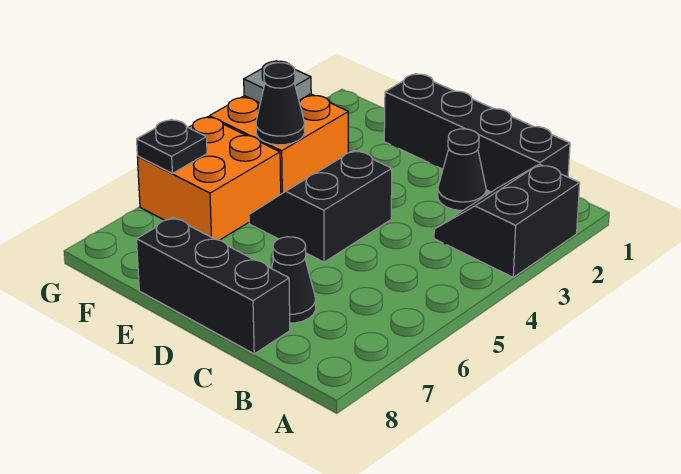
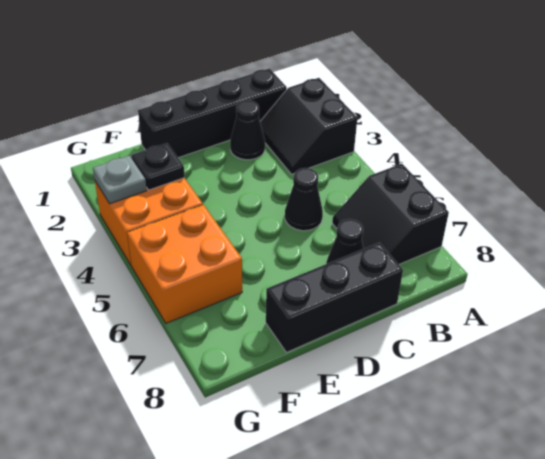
black slope D4:E5 level 1 top D -> black slope A6:B7 level 1 top A
black cone F4 level 2 -> black cone C5 level 1
black plate G6 level 2 -> black plate F3 level 2

